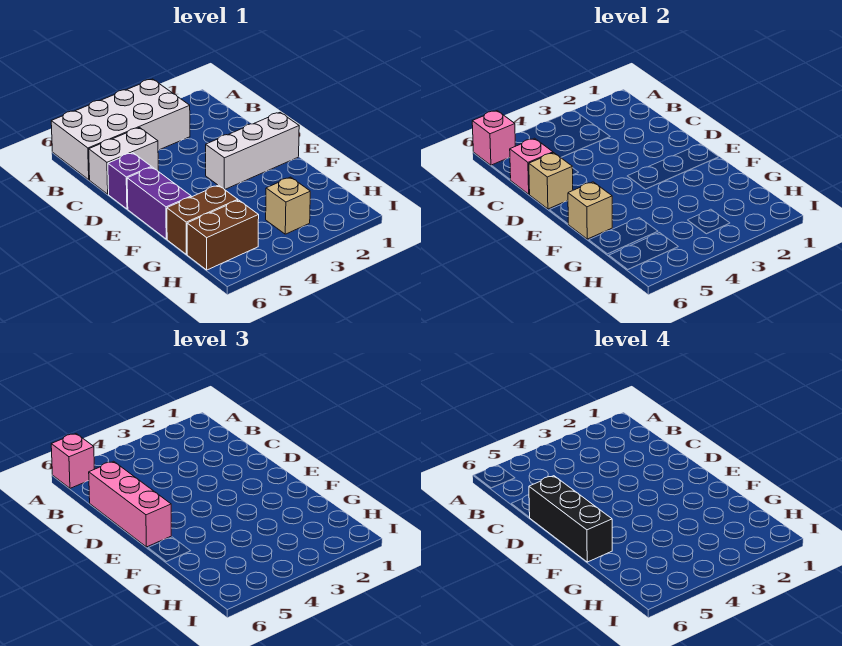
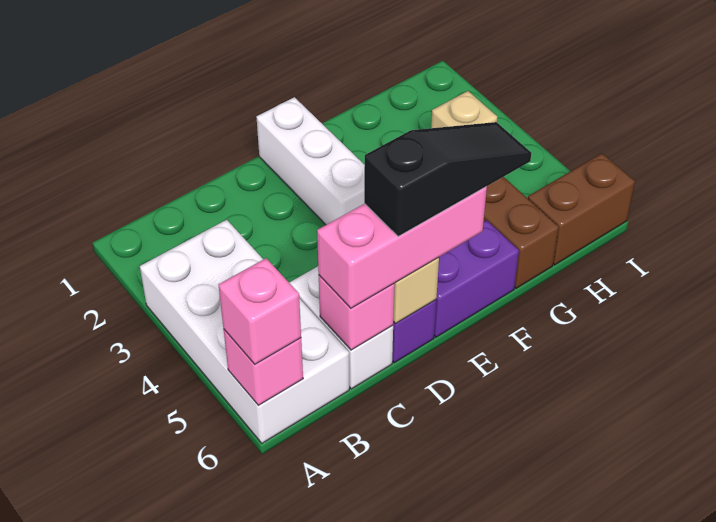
black brick D6:F6 level 4 -> black slope D6:F6 level 4 top D
tan brick F6 level 2 -> none
brown brick H5:H6 level 1 -> brown brick H6:I6 level 1

